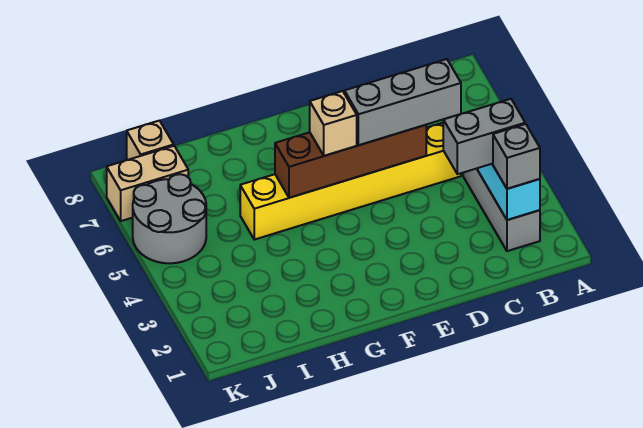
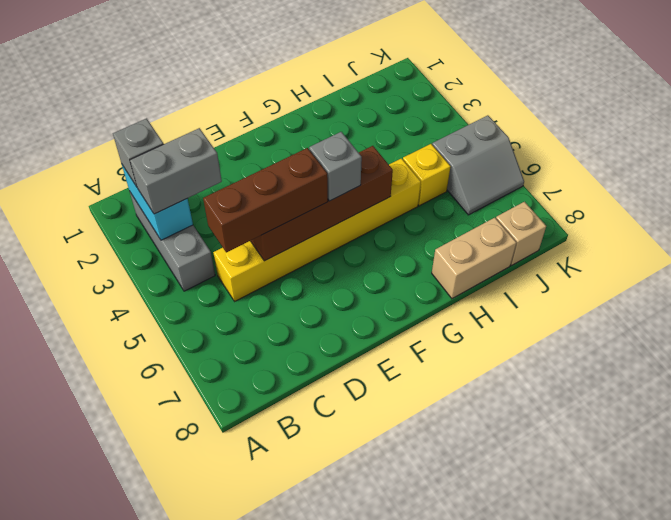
grey brick C5:E5 level 3 -> brown brick C5:E5 level 3
tan brick F5 level 3 -> grey brick F5 level 3
none -> yellow brick I5 level 1
grey round brick J5:K6 level 1 -> grey slope J5:K6 level 1 top 5
tan brick J7:K7 level 1 -> tan brick H8:I8 level 1

